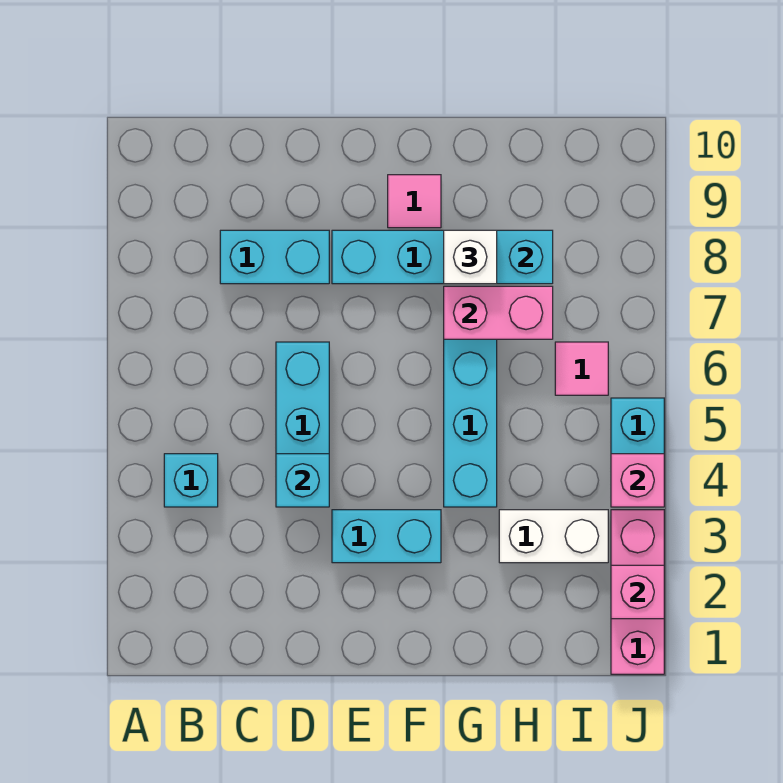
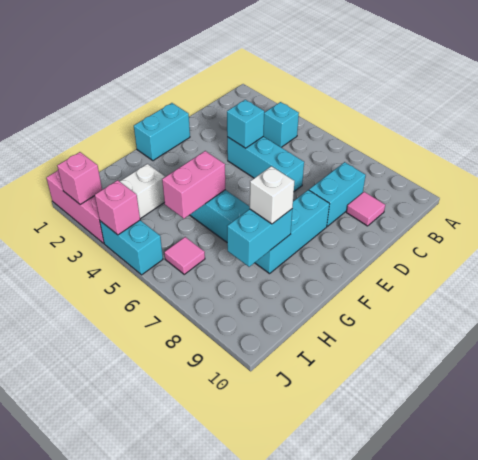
cyan brick E3:F3 level 1 -> cyan brick E1:F1 level 1
pink tile F9 level 1 -> pink tile C9 level 1
pink brick G7:H7 level 2 -> pink brick G5:H5 level 2

